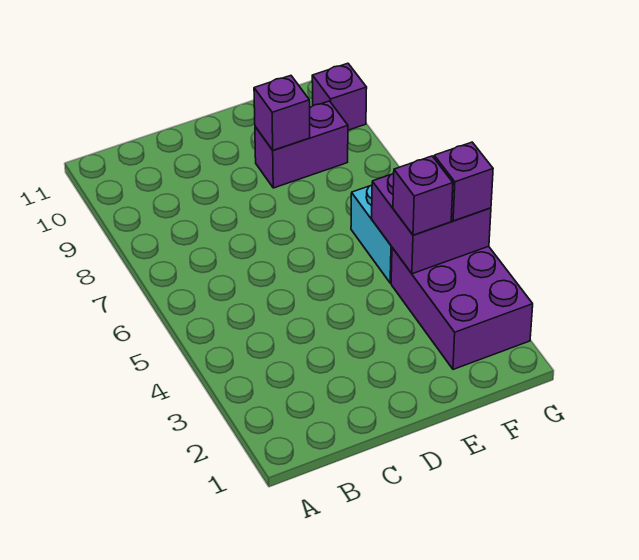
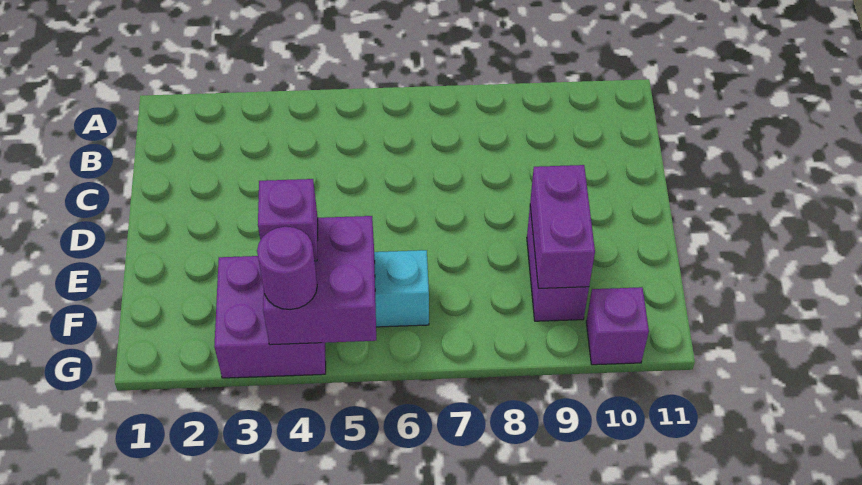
purple brick E9 level 2 -> purple brick E9:F9 level 2
purple brick F2:G4 level 1 -> purple brick F3:G4 level 1
purple brick G4 level 3 -> purple round brick G4 level 3

